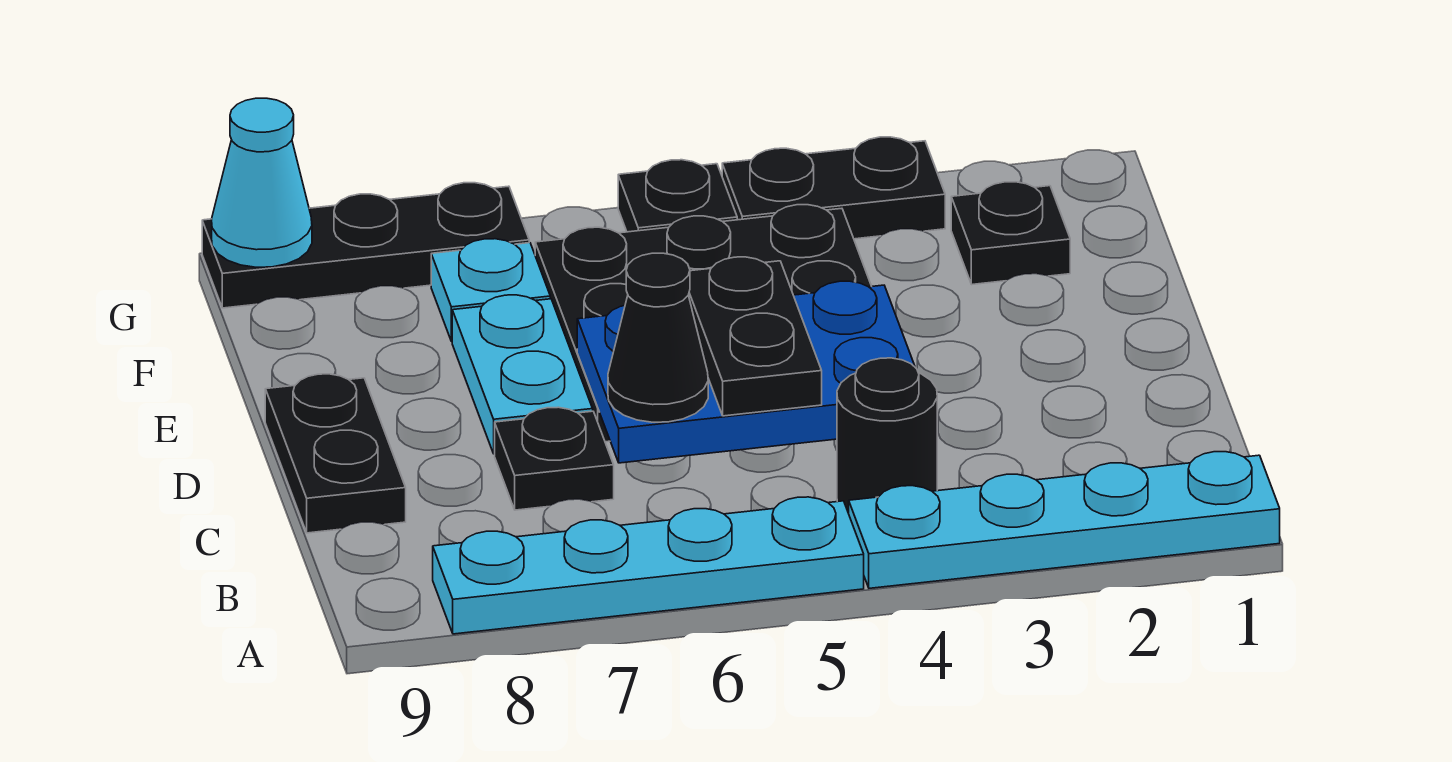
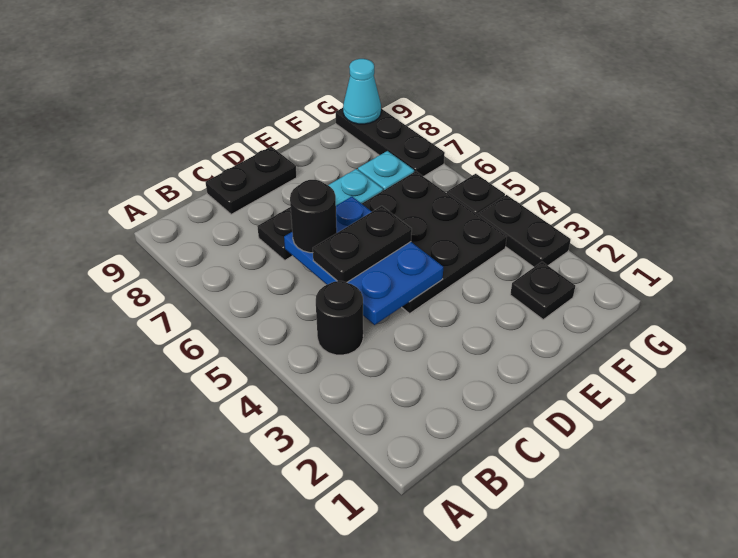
cyan plate A1:A4 level 1 -> none
cyan plate A5:A8 level 1 -> none
black cone C6 level 3 -> black round brick C6 level 3

